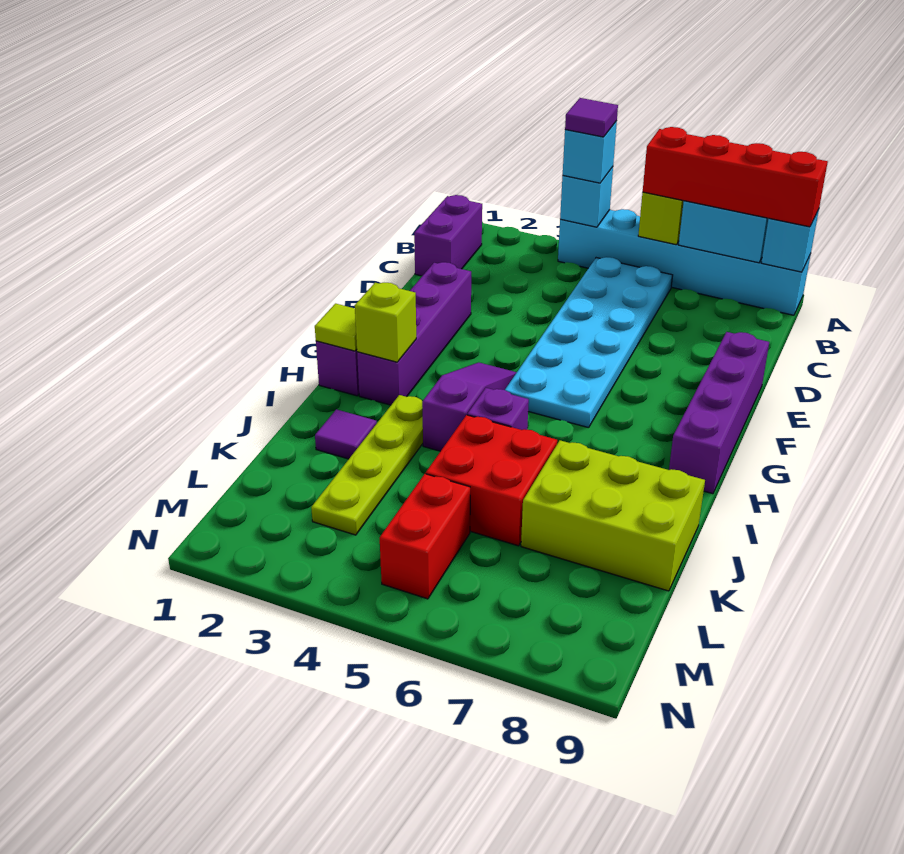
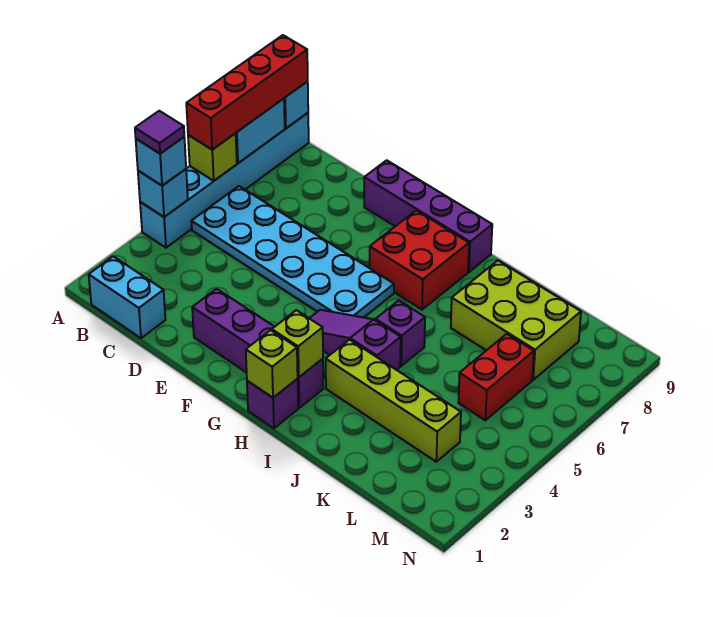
purple brick B1:C1 level 1 -> cyan brick B1:C1 level 1
lime tile H1 level 2 -> lime brick H1 level 2
lime plate I3:L3 level 1 -> lime brick I3:L3 level 1
purple tile J2 level 1 -> none
red brick J5:K6 level 1 -> red brick G7:H8 level 1
lime brick J7:K9 level 1 -> lime brick J7:L8 level 1
red brick L5:M5 level 1 -> red brick L5:L6 level 1

